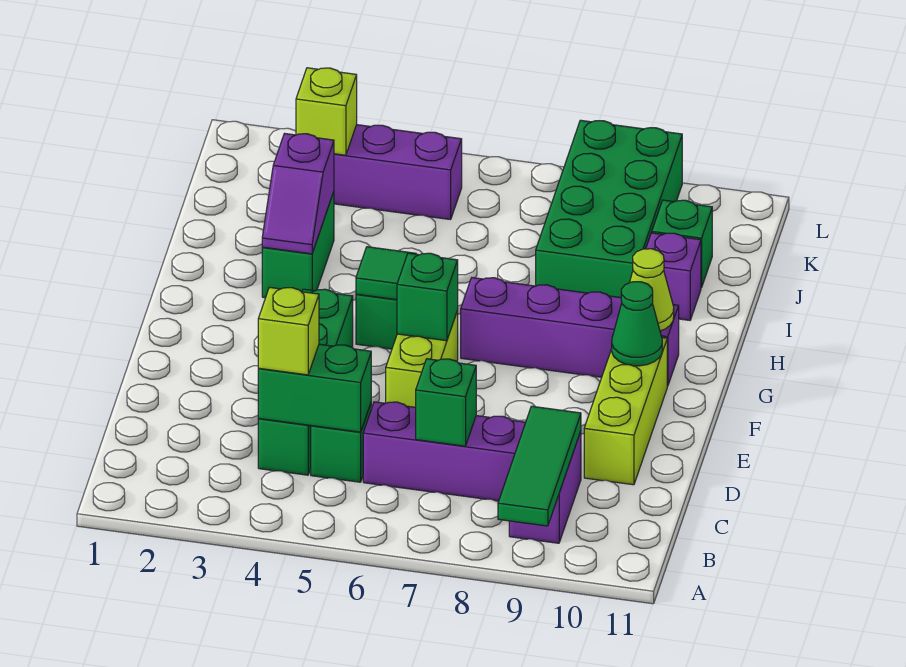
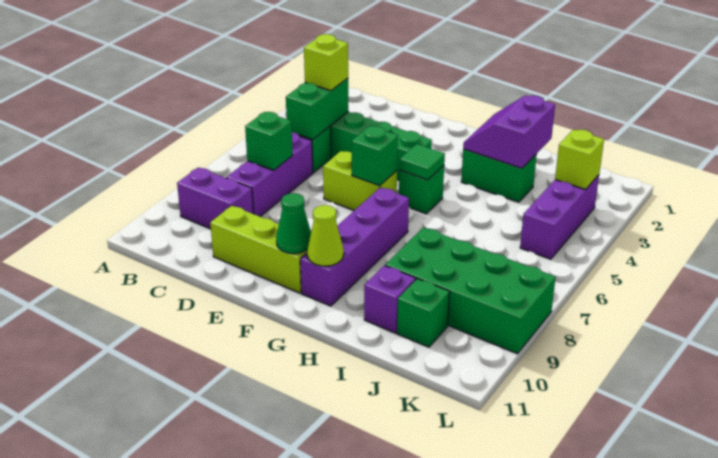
green tile A9:C9 level 2 -> none
purple slope H3:I3 level 2 top I -> purple slope H2:I3 level 2 top I

